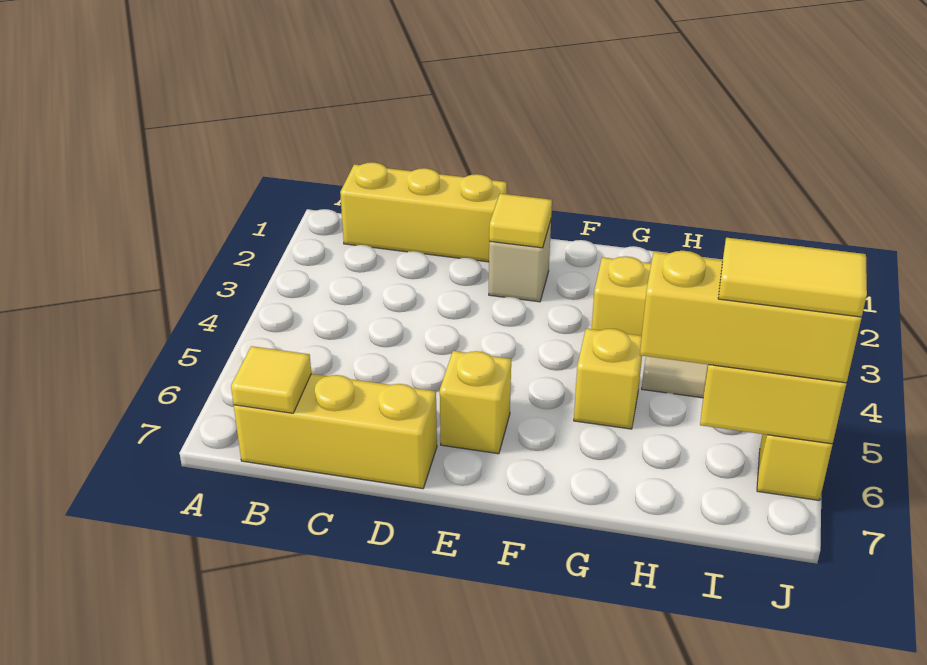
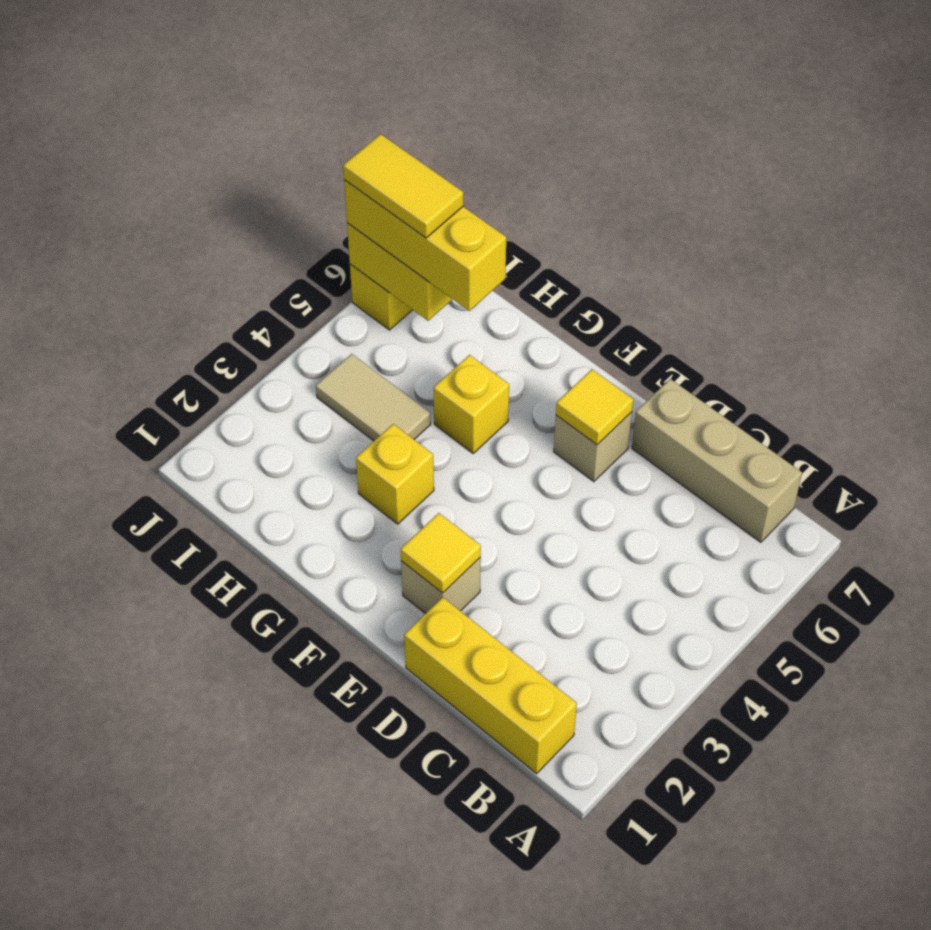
yellow brick B7:D7 level 1 -> tan brick B7:D7 level 1
yellow tile B7 level 2 -> yellow tile E6 level 2
yellow brick E6 level 1 -> tan brick E6 level 1

